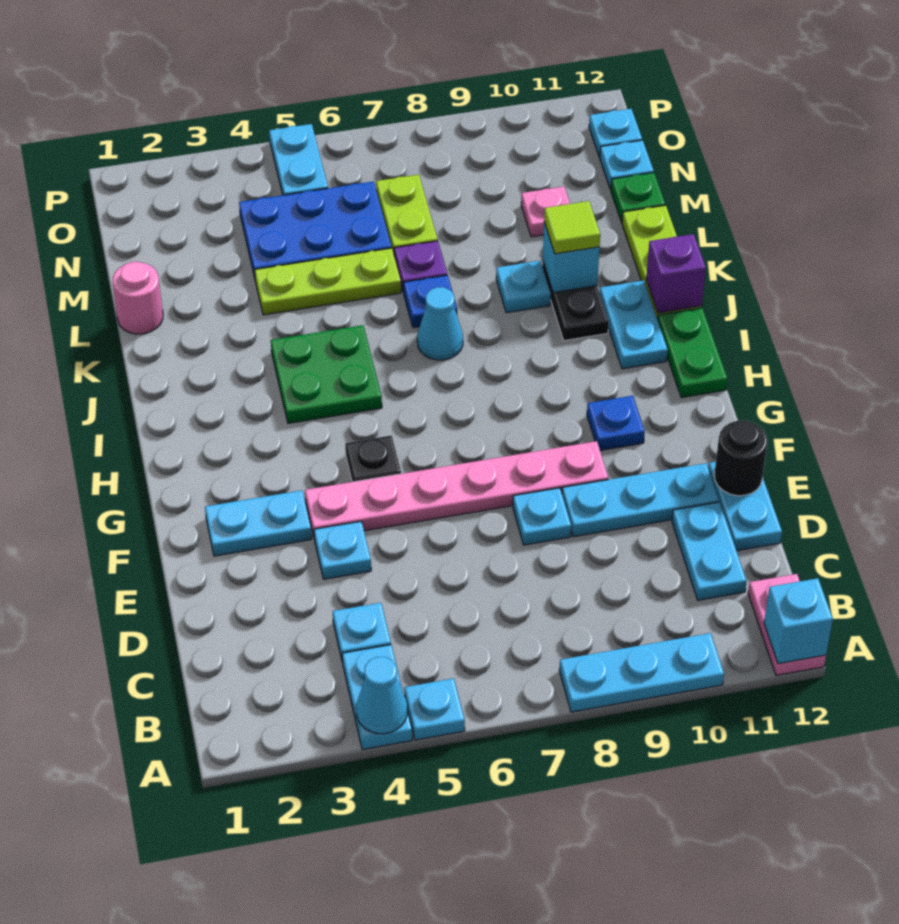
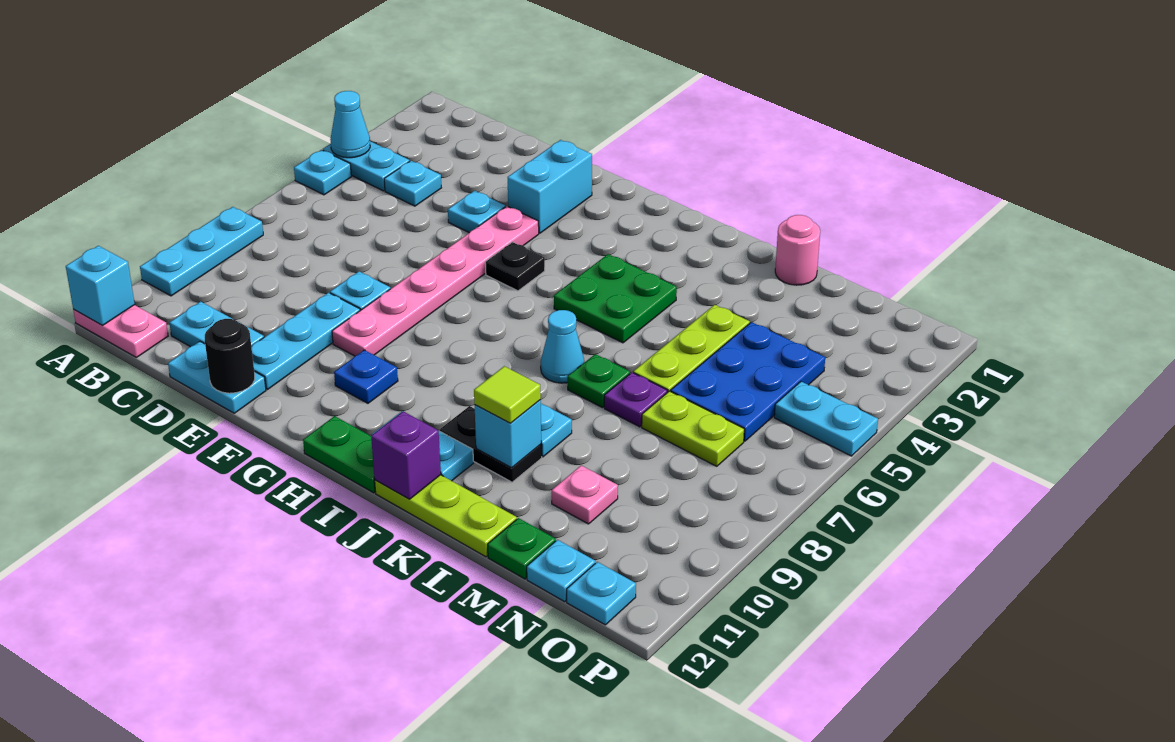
cyan plate F2:F3 level 1 -> cyan brick F2:F3 level 1
blue plate K7 level 1 -> green plate K7 level 1

